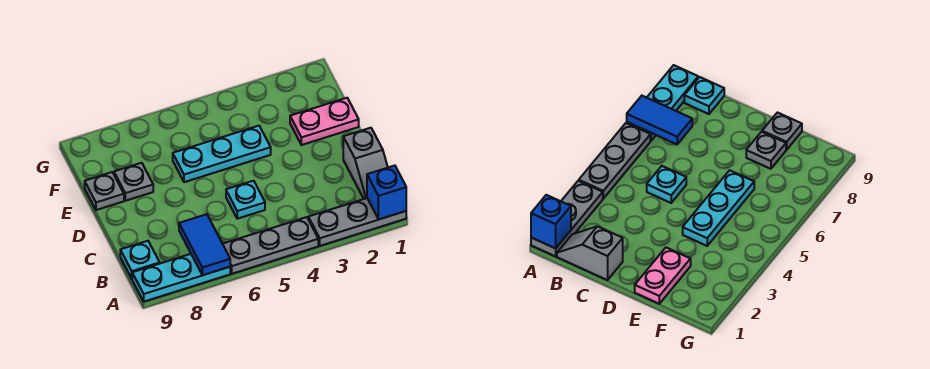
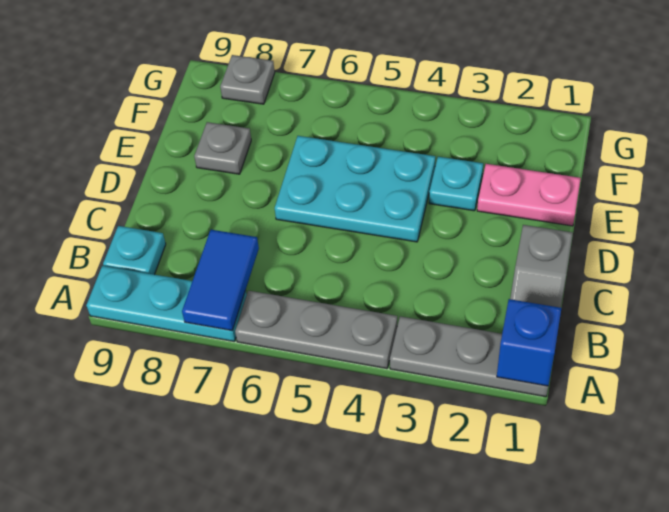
cyan plate C5 level 1 -> cyan plate E3 level 1
cyan plate E4:E6 level 1 -> cyan plate D4:E6 level 1
grey plate E9 level 1 -> grey plate G8 level 1

